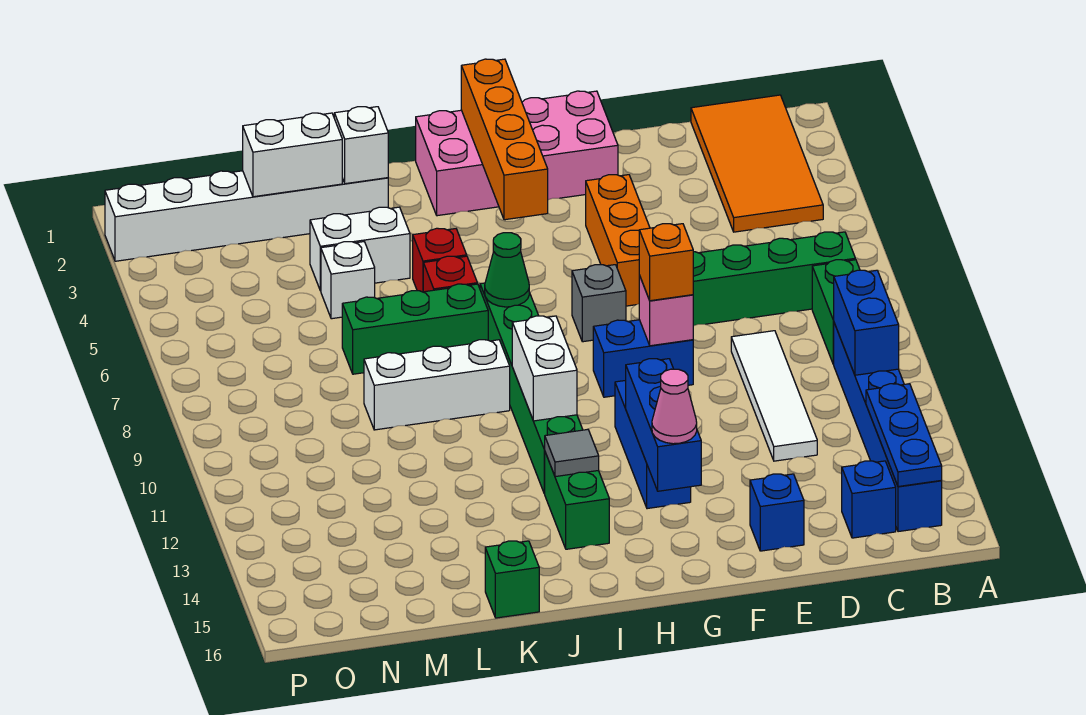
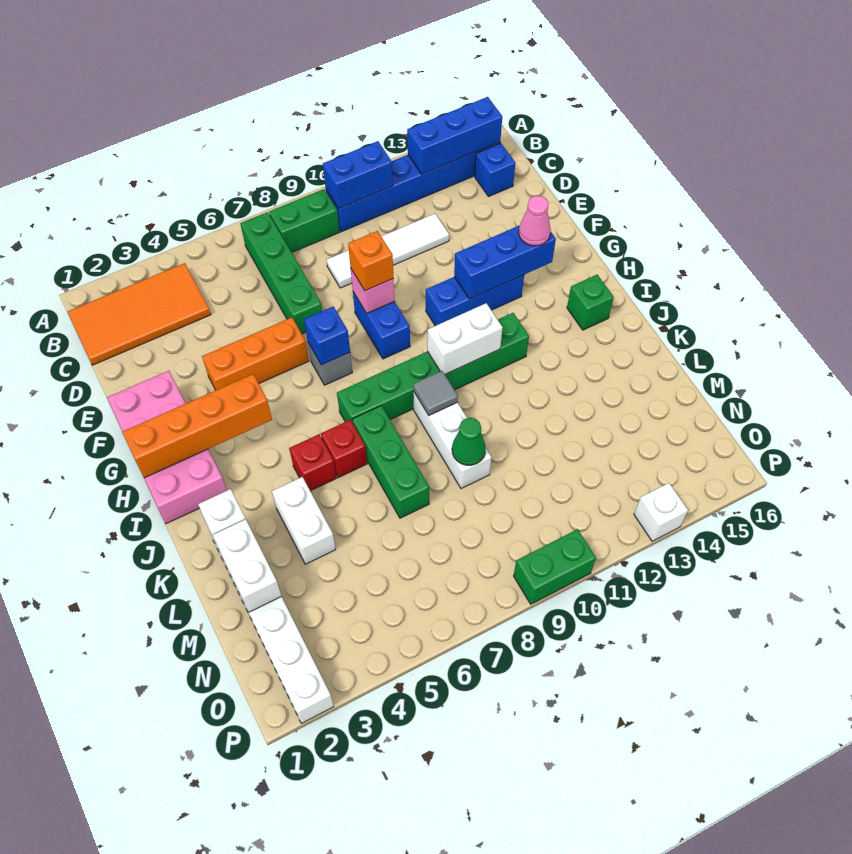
blue plate B13:B15 level 2 -> blue brick B13:B15 level 2
blue brick E15 level 1 -> blue brick G7 level 2
green cone I7 level 2 -> green cone L9 level 2
green brick I13:I14 level 1 -> green brick P9:P10 level 1
grey tile I13 level 2 -> grey tile J9 level 2
green brick K16 level 1 -> green brick I15 level 1
white brick L5 level 1 -> white brick P13 level 1

